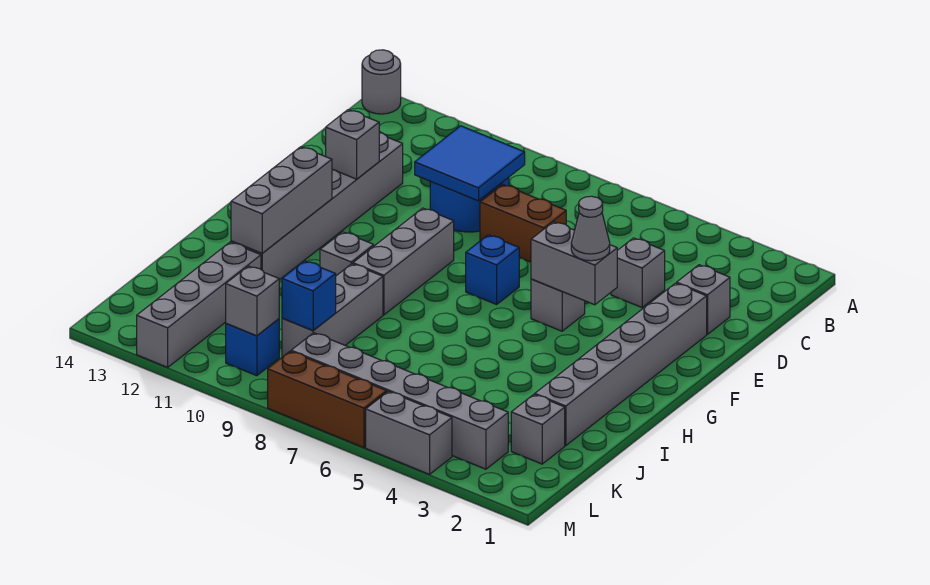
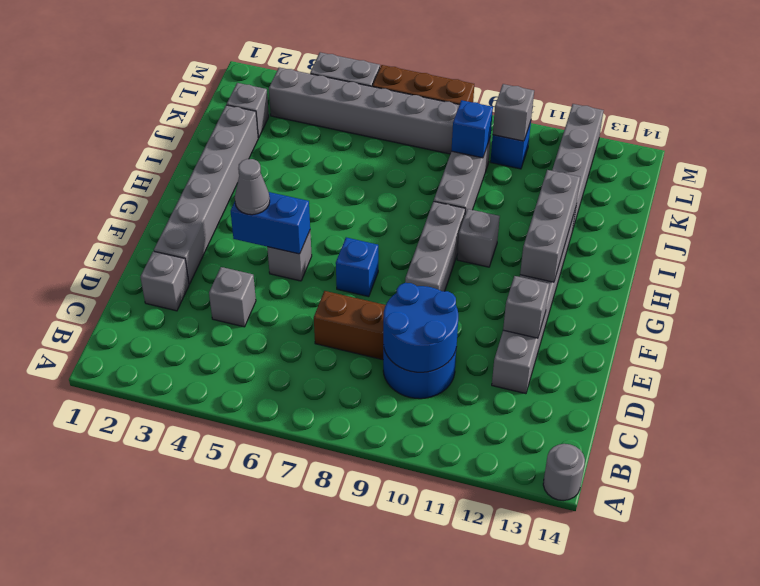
blue tile C9:D10 level 2 -> blue round brick C9:D10 level 2
grey brick F4:F5 level 2 -> blue brick F4:F5 level 2

